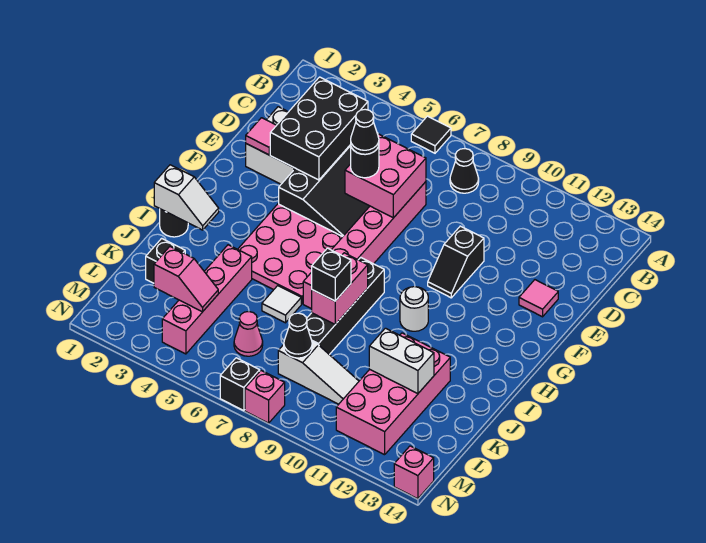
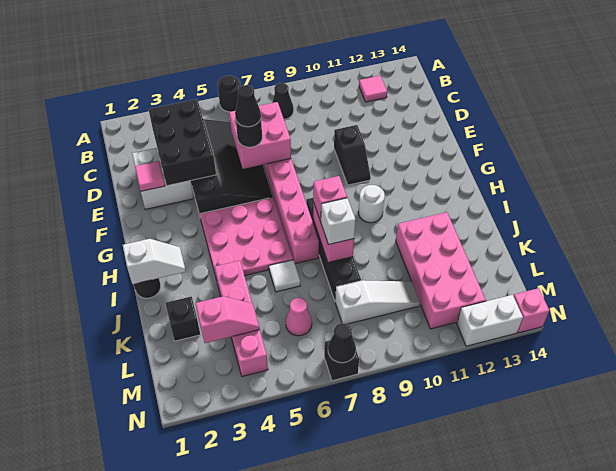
black tile A6 level 1 -> black round brick A6 level 1
pink tile E13 level 1 -> pink tile B12 level 1
black brick J8 level 3 -> white brick J8 level 3
white brick K11:K12 level 2 -> white brick N12:N13 level 1
black cone L8 level 2 -> black cone N7 level 2
pink brick N8 level 1 -> pink brick I8 level 3

